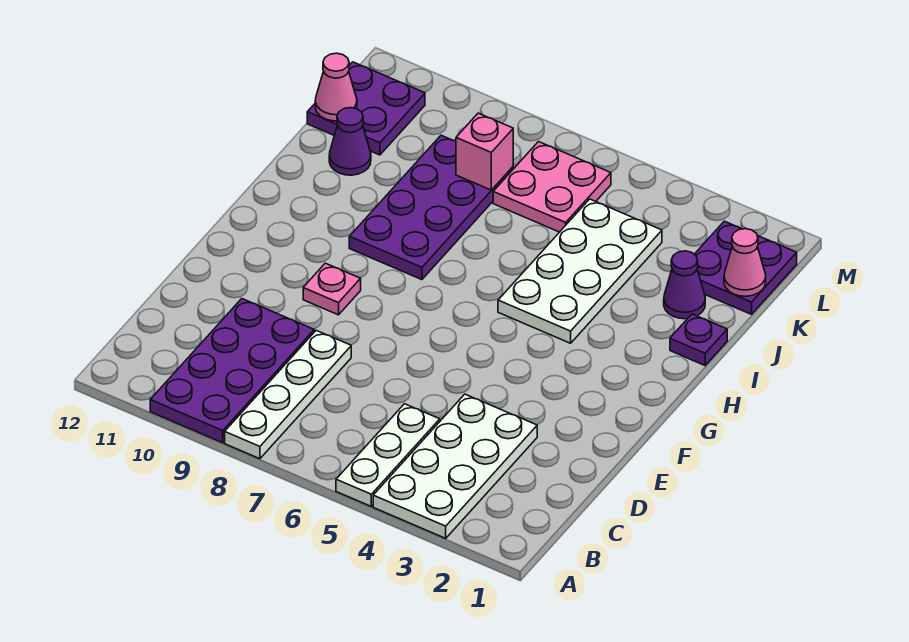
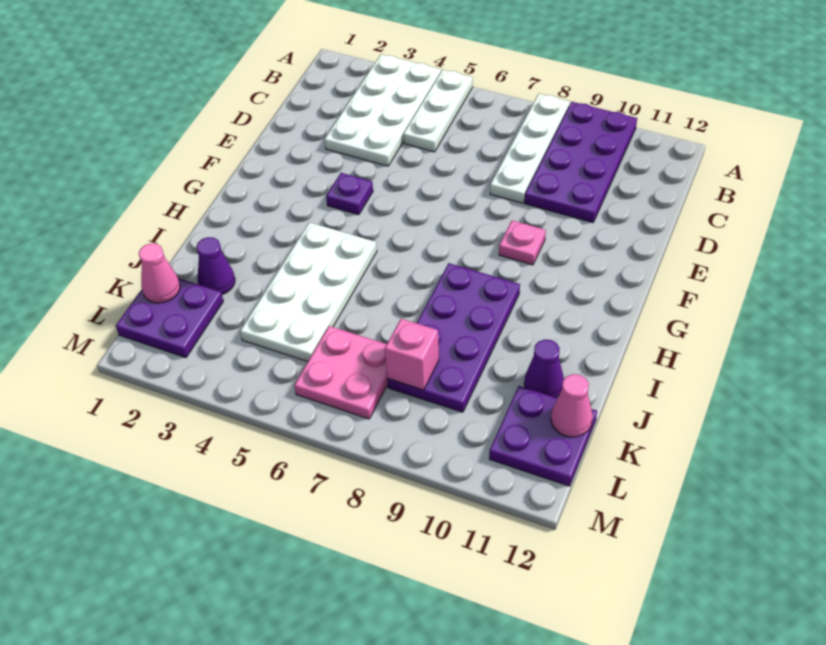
purple plate I1 level 1 -> purple plate F4 level 1

